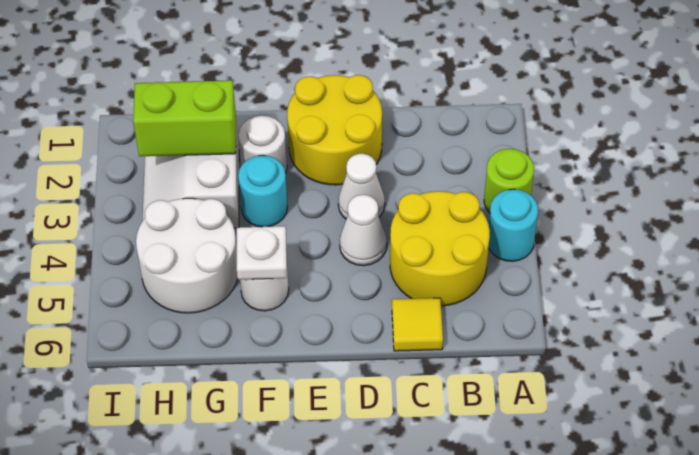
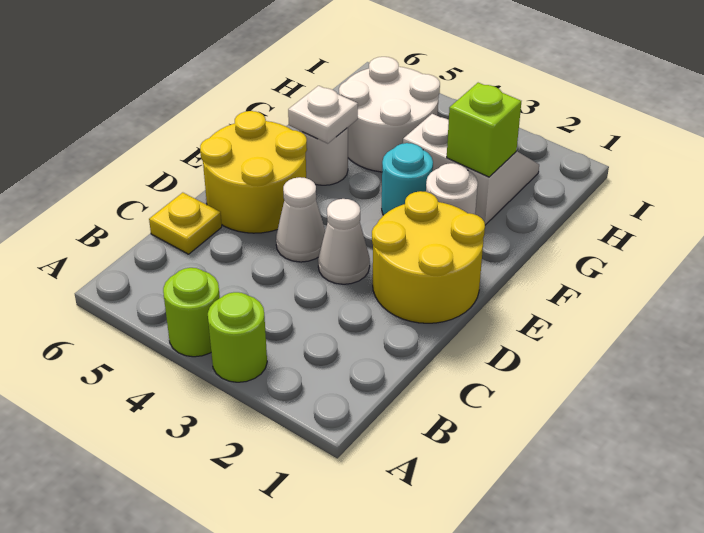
cyan round brick A4 level 1 -> lime round brick A4 level 1
yellow round brick B4:C5 level 1 -> yellow round brick D5:E6 level 1
yellow tile C6 level 1 -> yellow plate C6 level 1
lime brick G2:H2 level 2 -> lime brick G2 level 2

